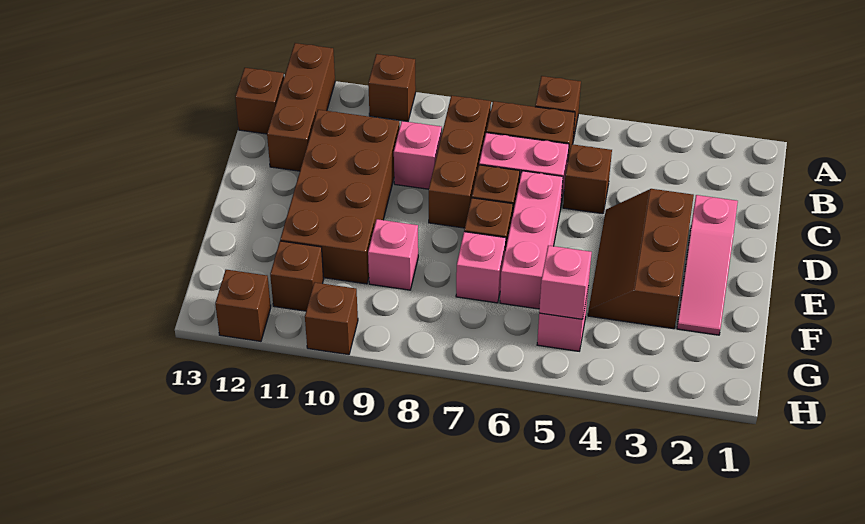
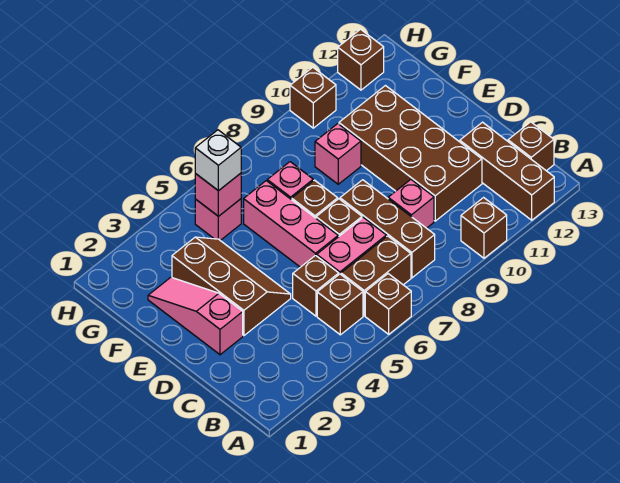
none -> white brick G5 level 3
brown brick G11 level 1 -> brown brick B5 level 1

